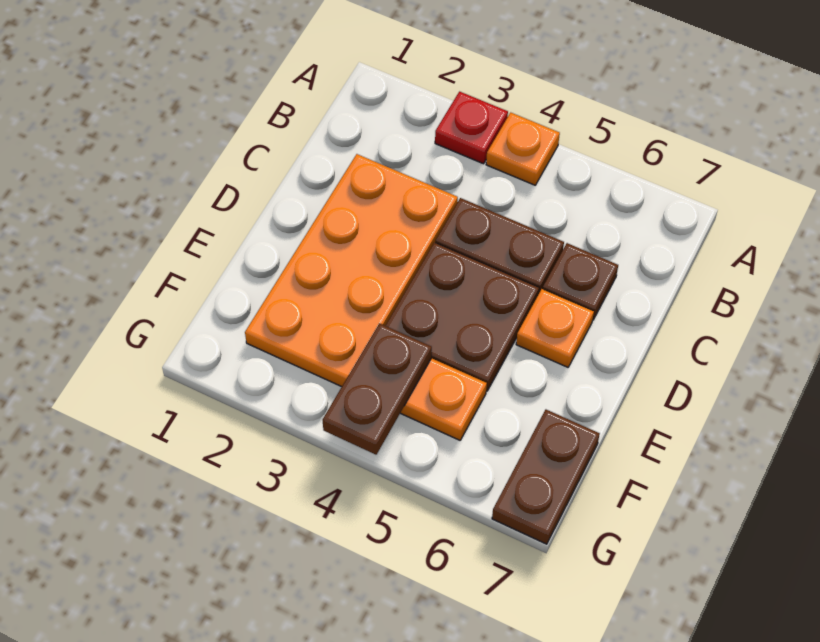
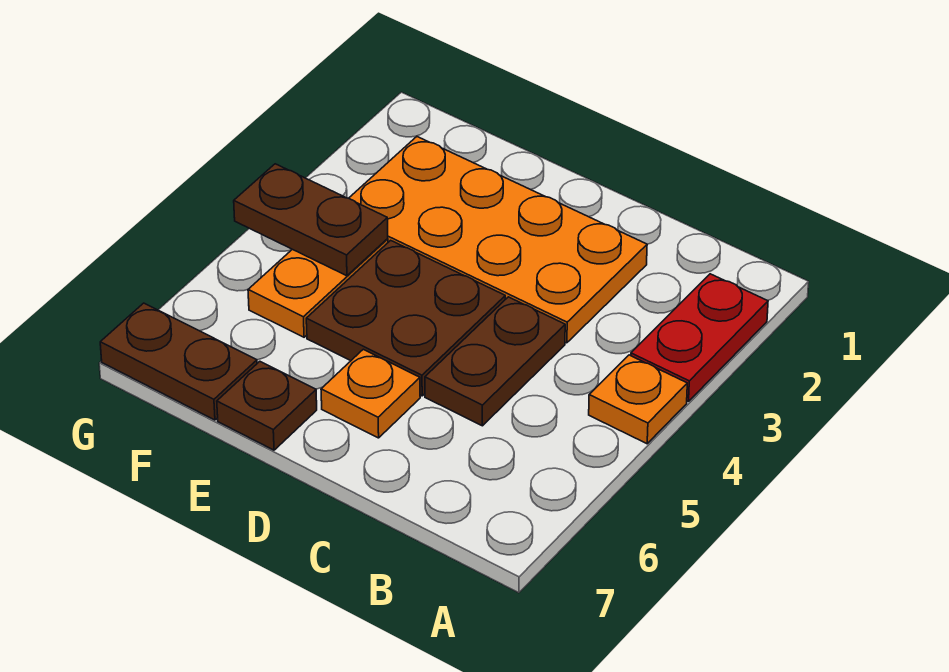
red plate A3 level 1 -> red plate A2:A3 level 1
brown plate C6 level 1 -> brown plate E7 level 1

